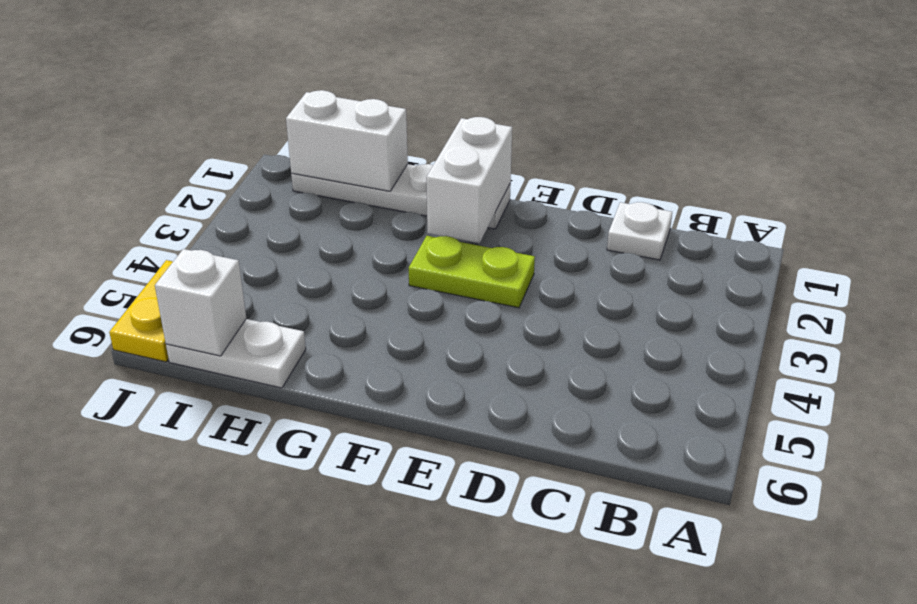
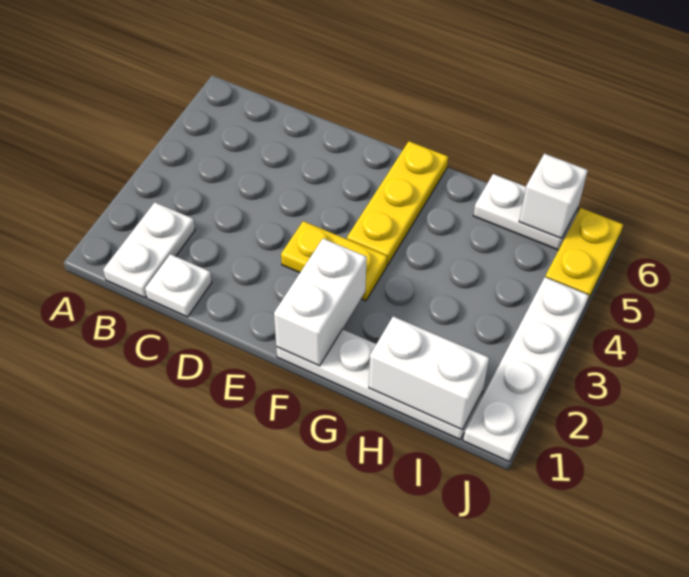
none -> white plate B1:B2 level 1
lime plate E3:F3 level 1 -> yellow plate E3:F3 level 1
none -> yellow plate F4:F6 level 1
none -> white plate J1:J4 level 1

